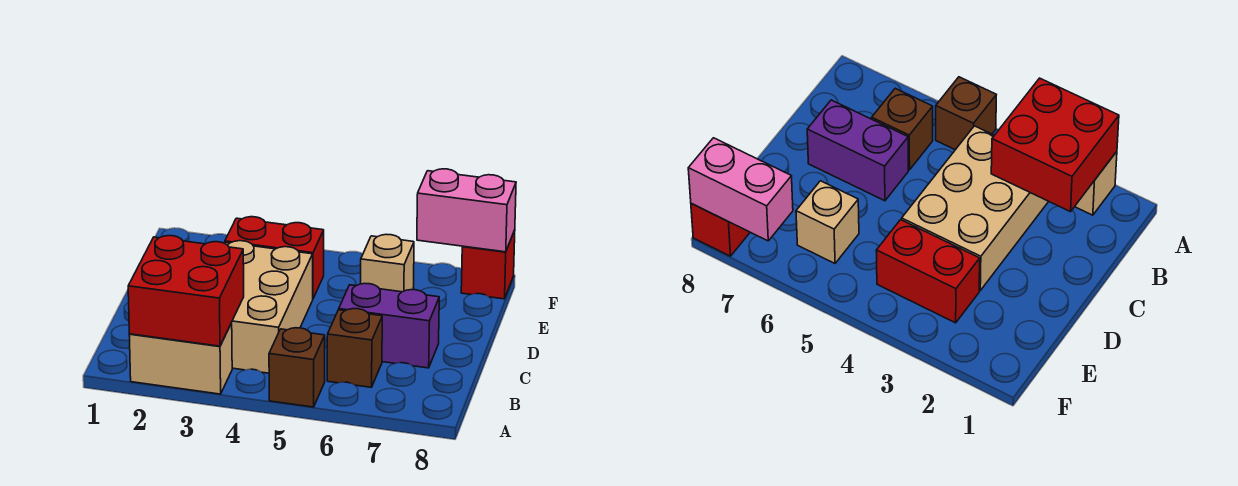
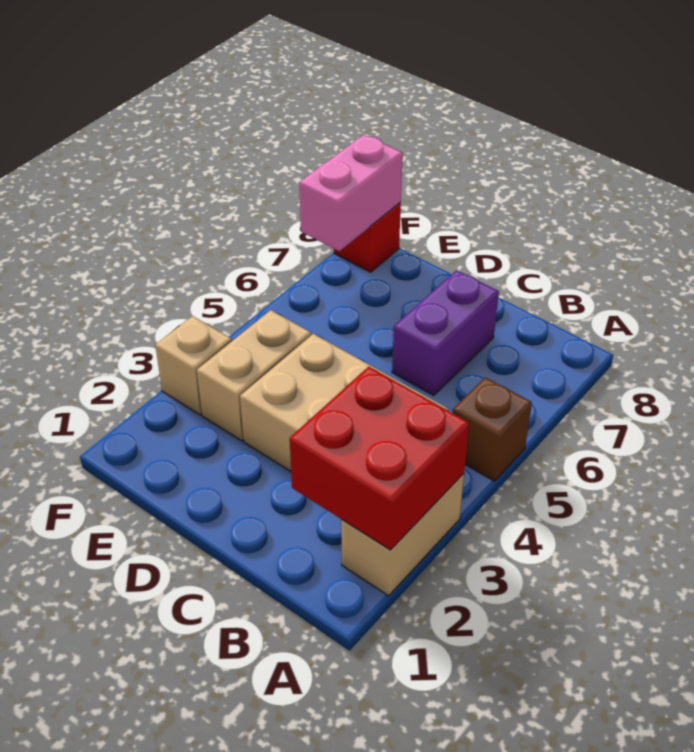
brown brick B6 level 1 -> none
red brick E3:E4 level 1 -> tan brick E3:E4 level 1
tan brick E6 level 1 -> tan brick F3 level 1

